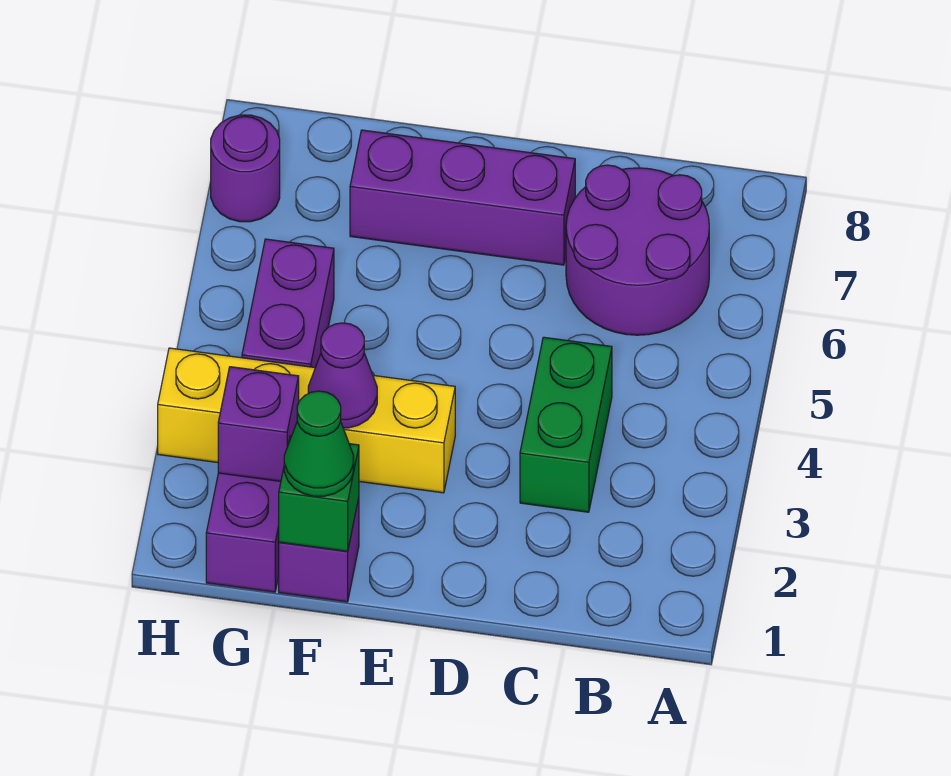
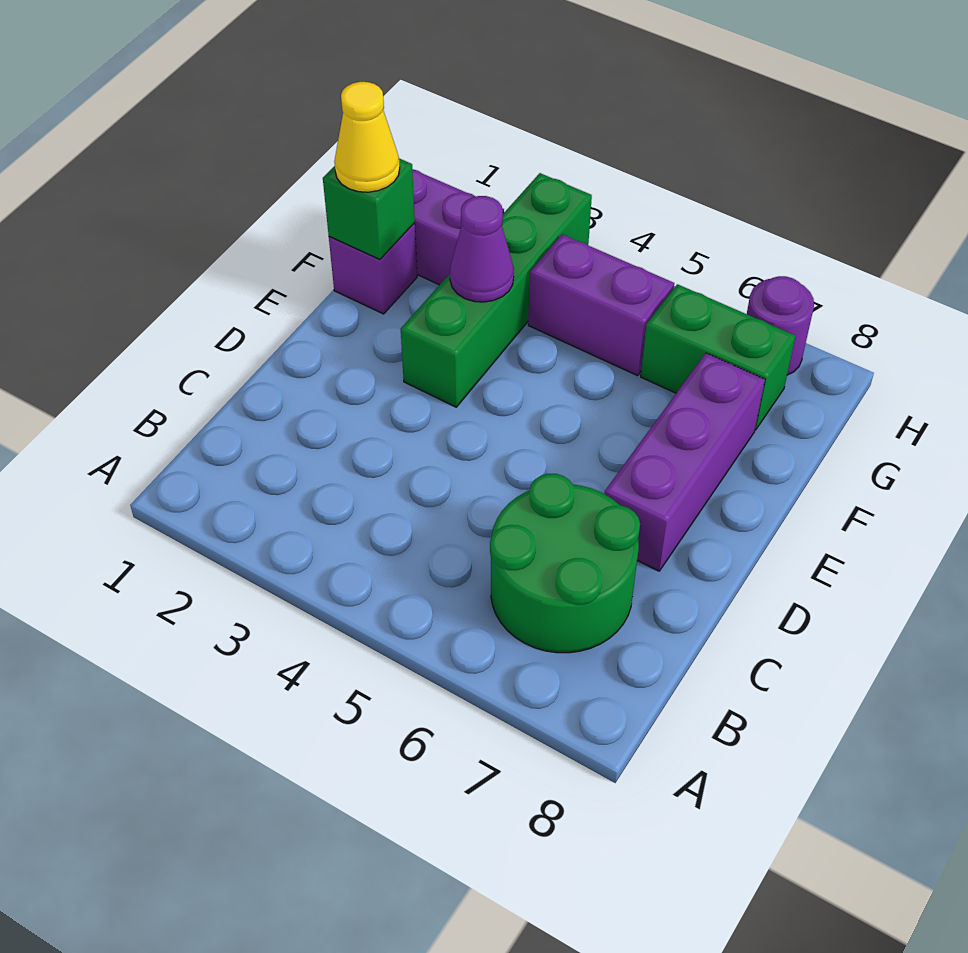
purple round brick B6:C7 level 1 -> green round brick B6:C7 level 1
green brick C3:C4 level 1 -> green brick G6:G7 level 1
yellow brick E3:H3 level 1 -> green brick E3:H3 level 1
green cone F1 level 3 -> yellow cone F1 level 3
purple brick G2 level 2 -> none

